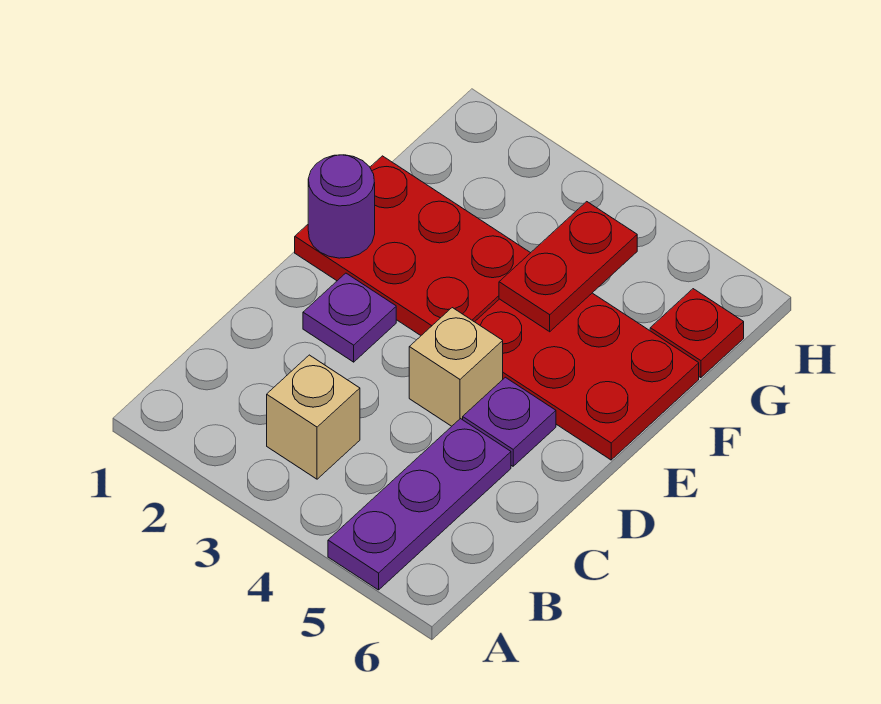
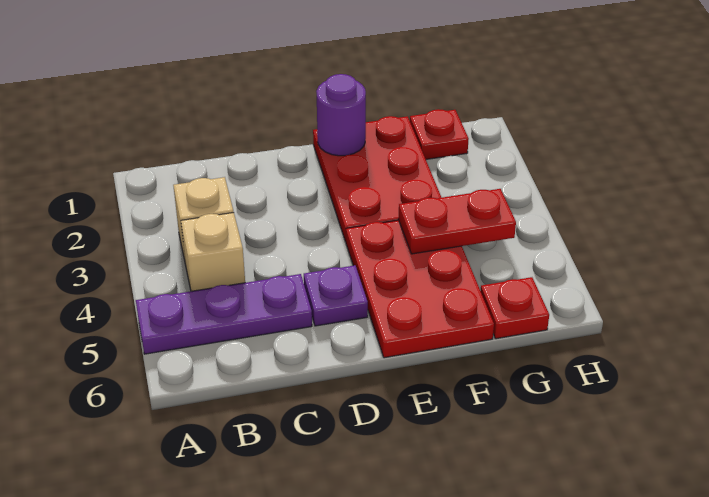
purple plate D2 level 1 -> none
tan brick D4 level 1 -> tan brick B4 level 1
none -> red plate G1 level 1

